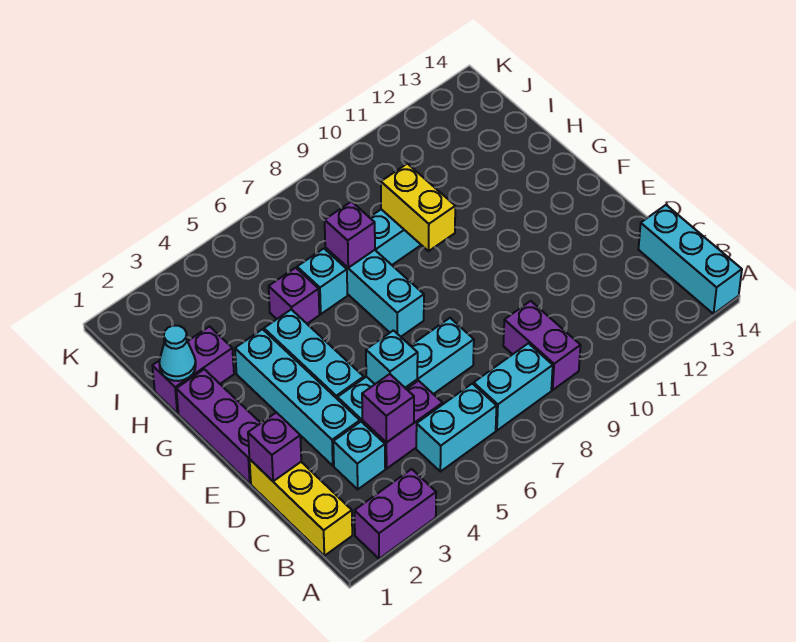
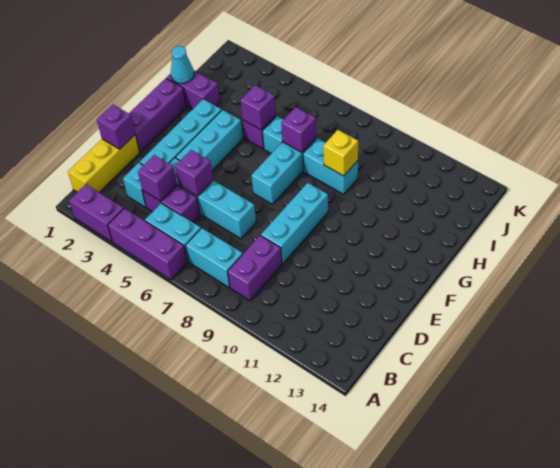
none -> purple brick A4:A6 level 1
cyan brick A14:C14 level 1 -> cyan brick D9:F9 level 1
cyan brick D5 level 2 -> purple brick D5 level 2
yellow brick G9:H9 level 2 -> yellow brick H9 level 2
none -> purple brick H5 level 2

